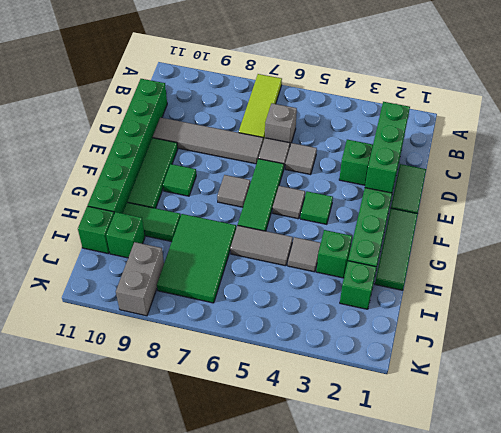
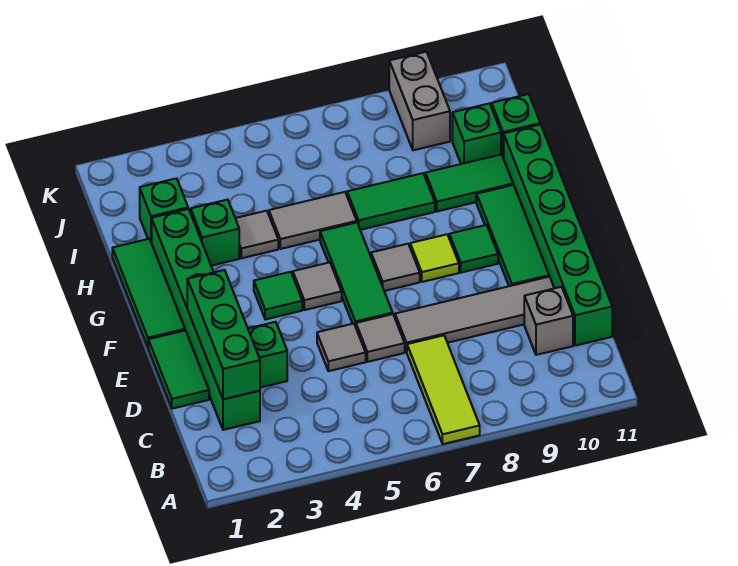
grey brick C6 level 1 -> grey brick C10 level 1
none -> lime tile F8 level 1
green tile H7:J8 level 1 -> green tile H7:H8 level 1

